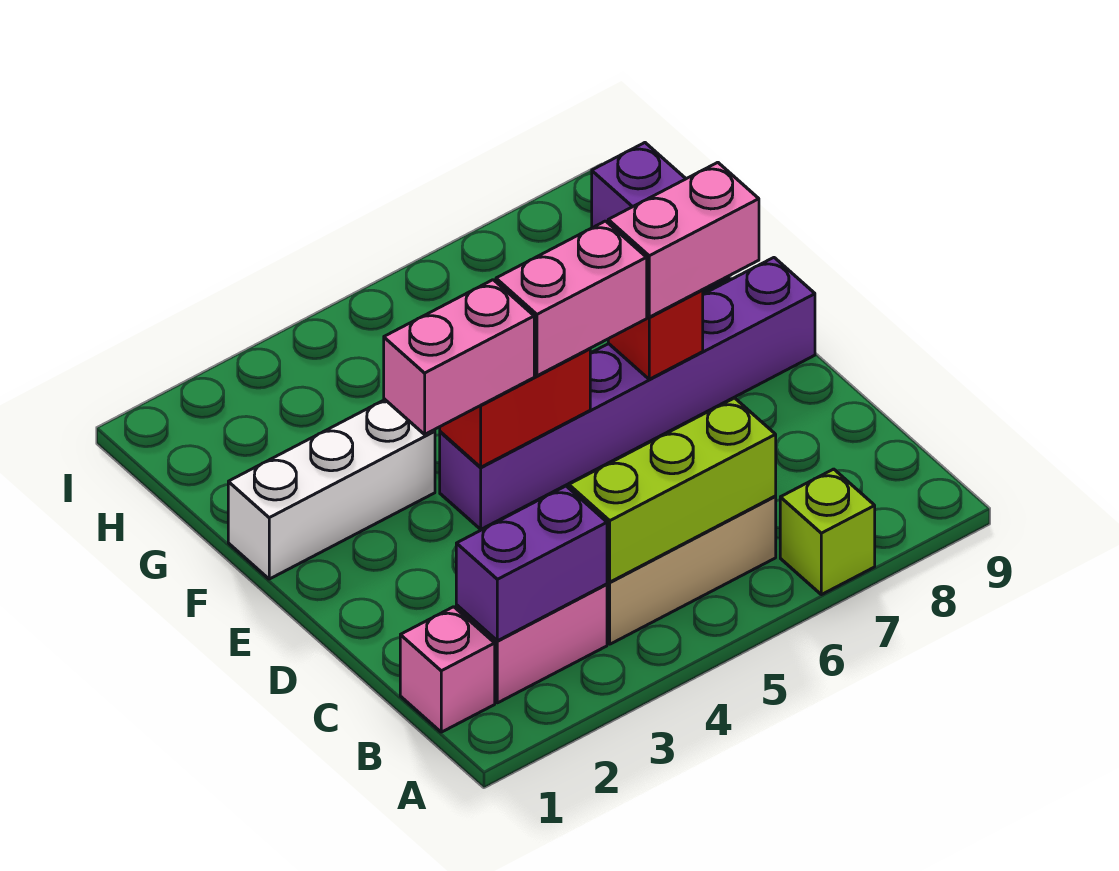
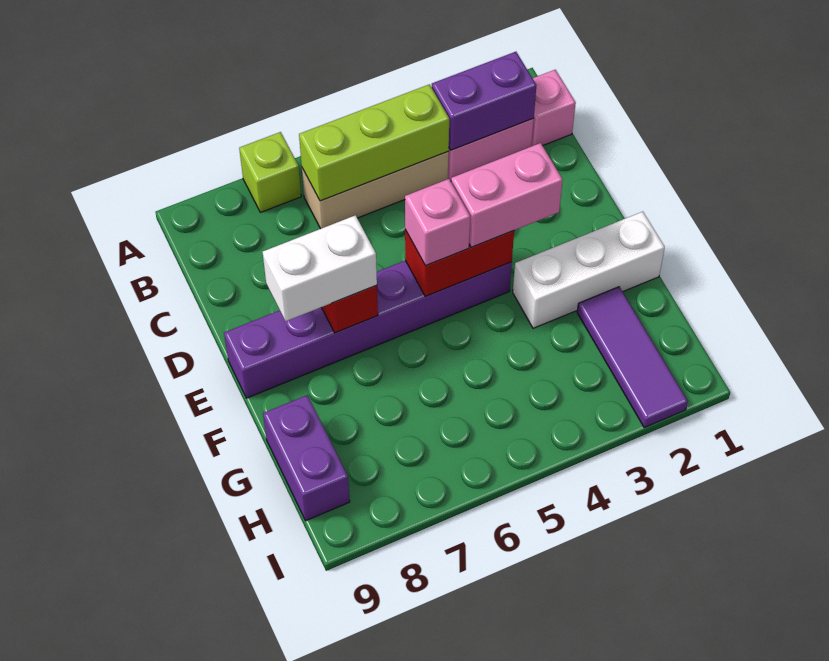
pink brick E5:E6 level 3 -> pink brick E5 level 3
pink brick E7:E8 level 3 -> white brick E7:E8 level 3
none -> purple tile G2:I2 level 1

